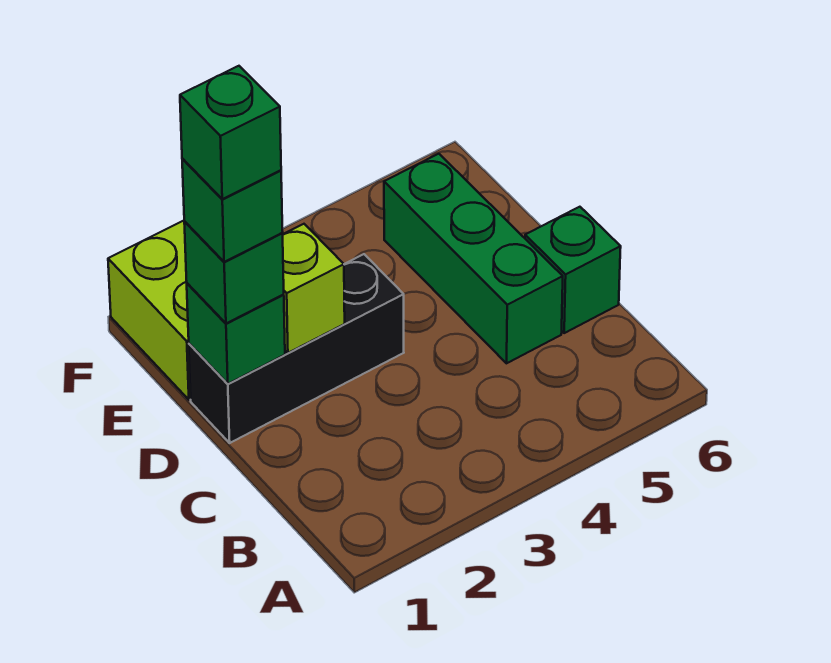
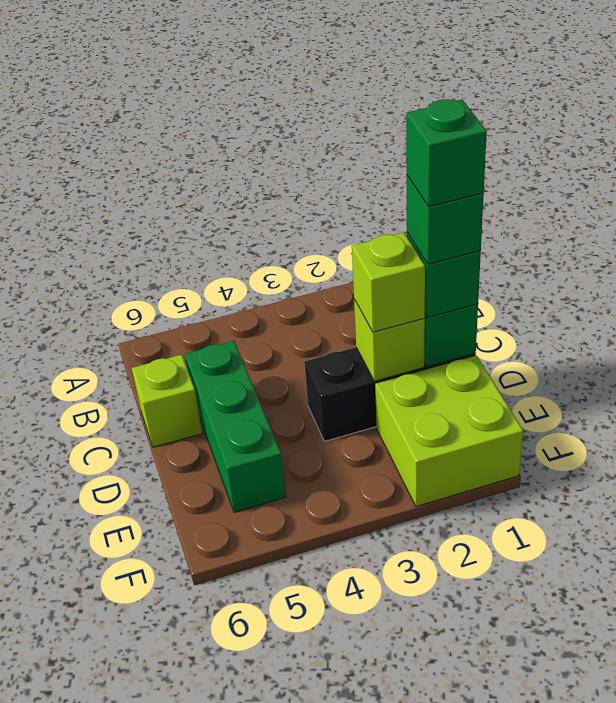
green brick C6 level 1 -> lime brick C6 level 1
none -> lime brick D2 level 3

